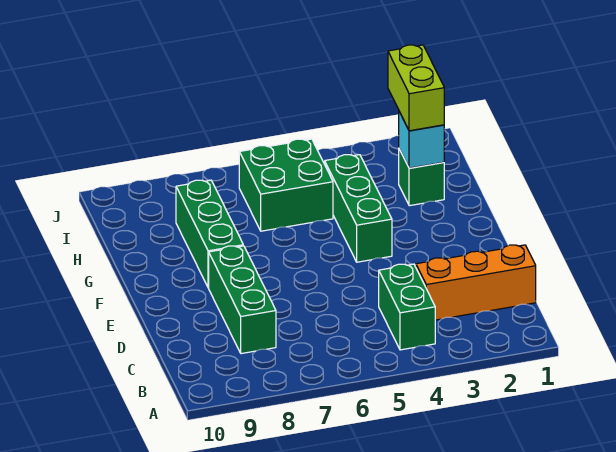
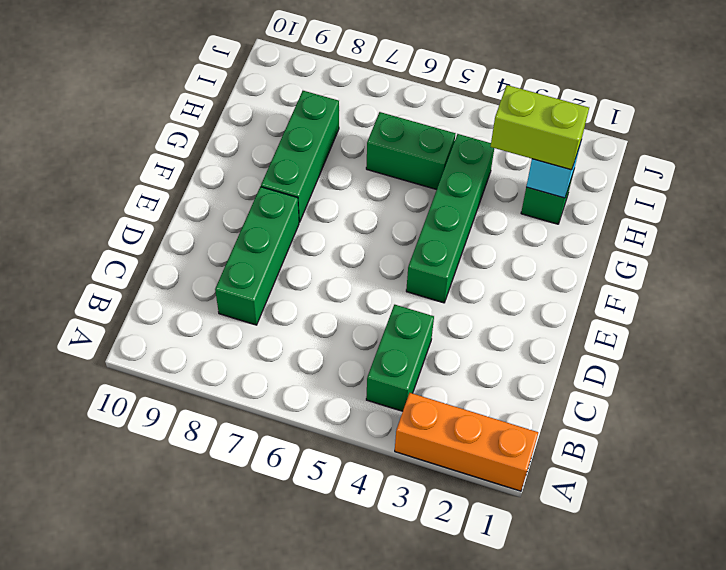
orange brick C1:C3 level 1 -> orange brick A1:A3 level 1
green brick F4:H4 level 1 -> green brick E4:H4 level 1
lime brick H2:I2 level 3 -> lime brick H2:H3 level 3
green brick H5:I6 level 1 -> green brick H5:H6 level 1

